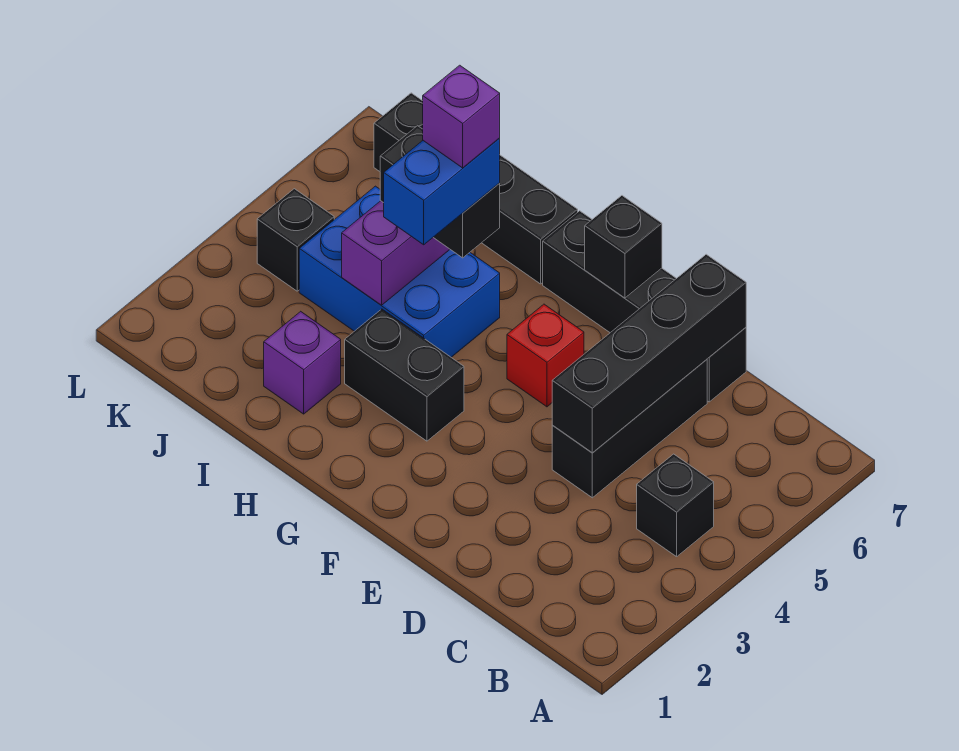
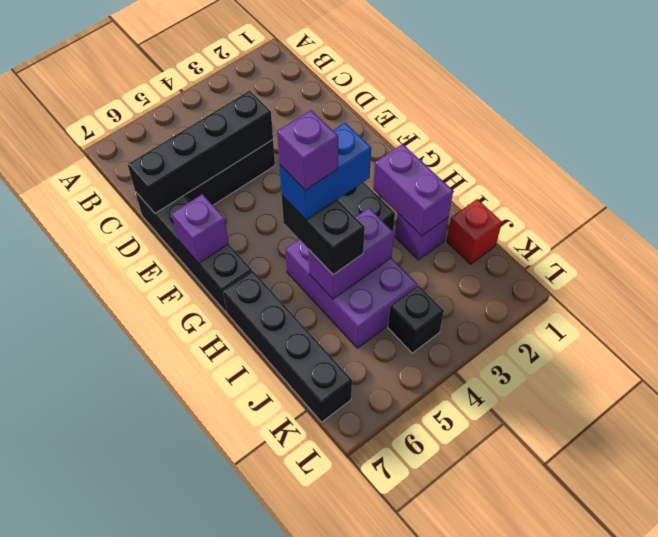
black brick B4 level 1 -> none
red brick F5 level 1 -> red brick J1 level 1
black brick F7 level 2 -> purple brick F7 level 2
none -> purple brick H2:I2 level 2
blue brick H4:J5 level 1 -> purple brick H4:J5 level 1

